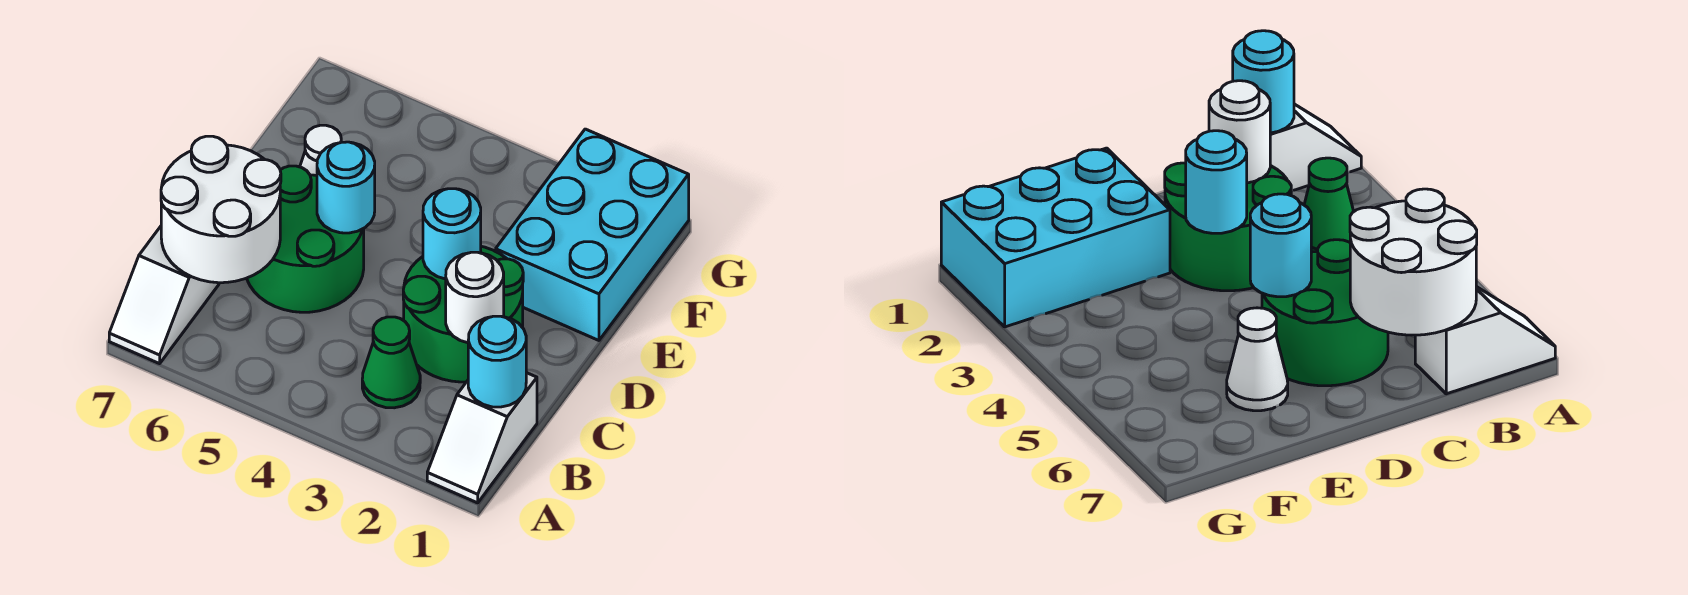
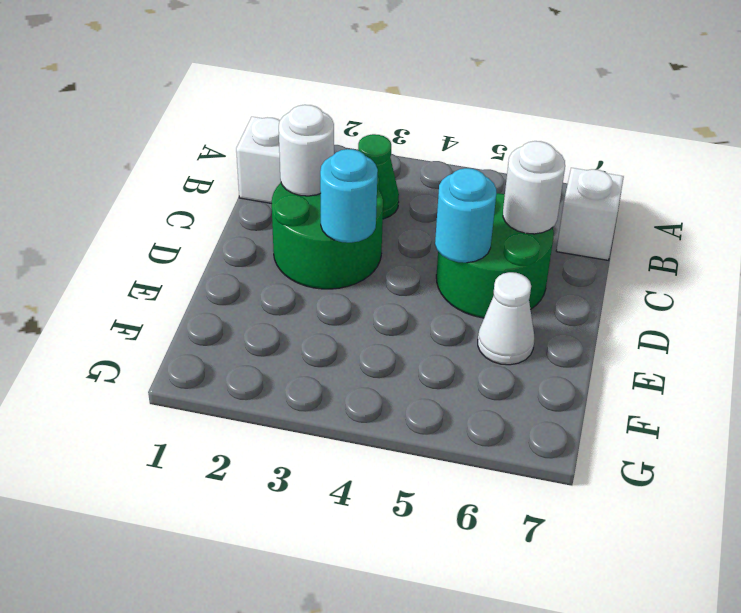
cyan round brick B1 level 2 -> none
white round brick B6:C7 level 2 -> white round brick C6 level 2
cyan brick E1:G2 level 1 -> none

